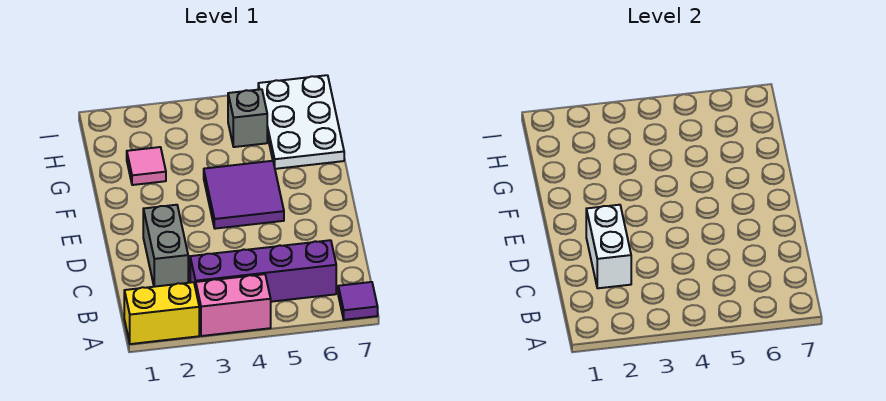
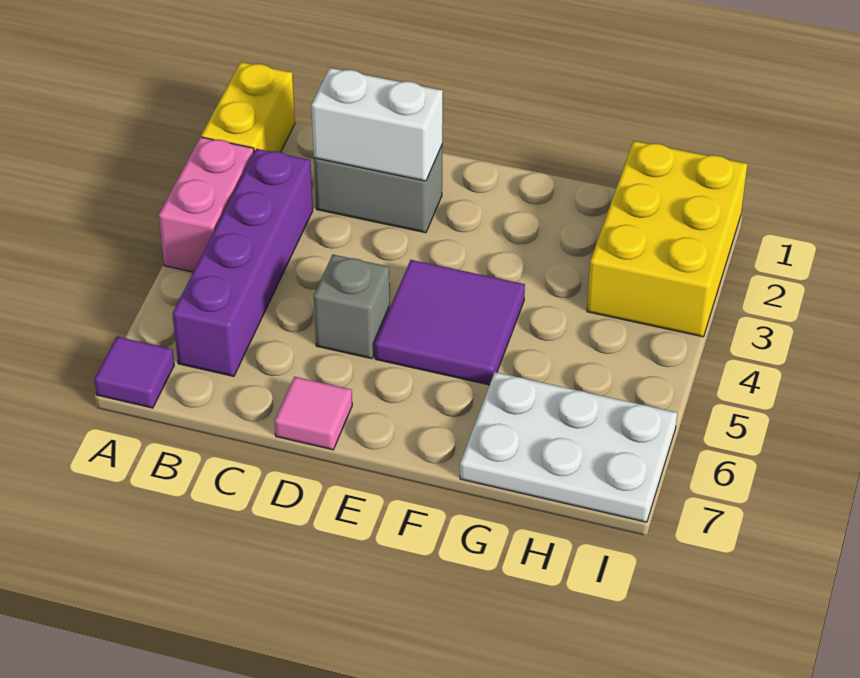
pink tile G2 level 1 -> pink tile D7 level 1
none -> yellow brick H1:I3 level 1
grey brick H5 level 1 -> grey brick D5 level 1

